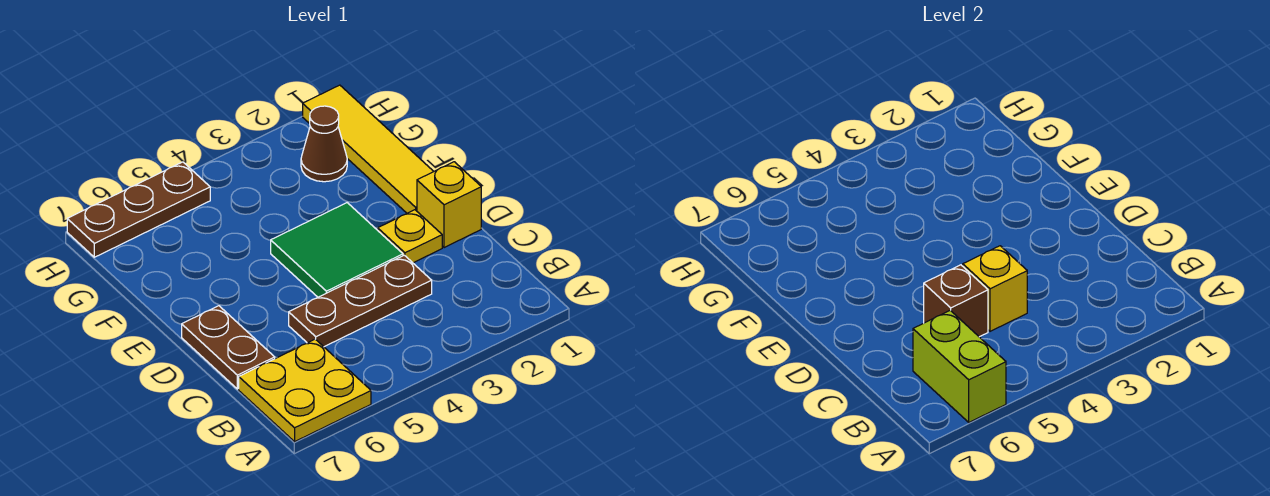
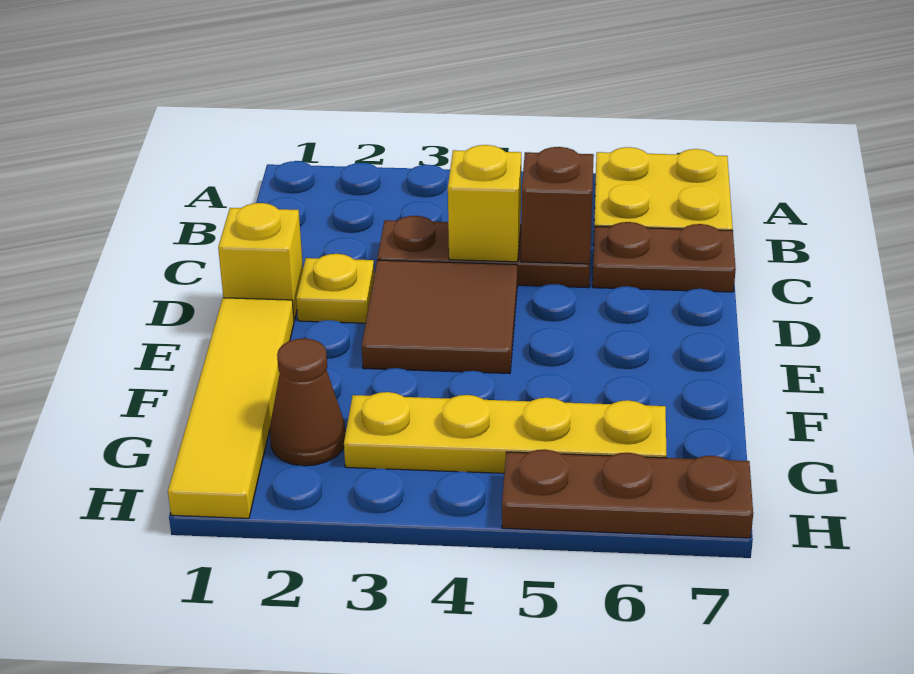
lime brick A6:B6 level 2 -> none
brown plate C7:D7 level 1 -> brown plate C6:C7 level 1
green tile D3:E4 level 1 -> brown tile D3:E4 level 1
none -> yellow plate G3:G6 level 1

